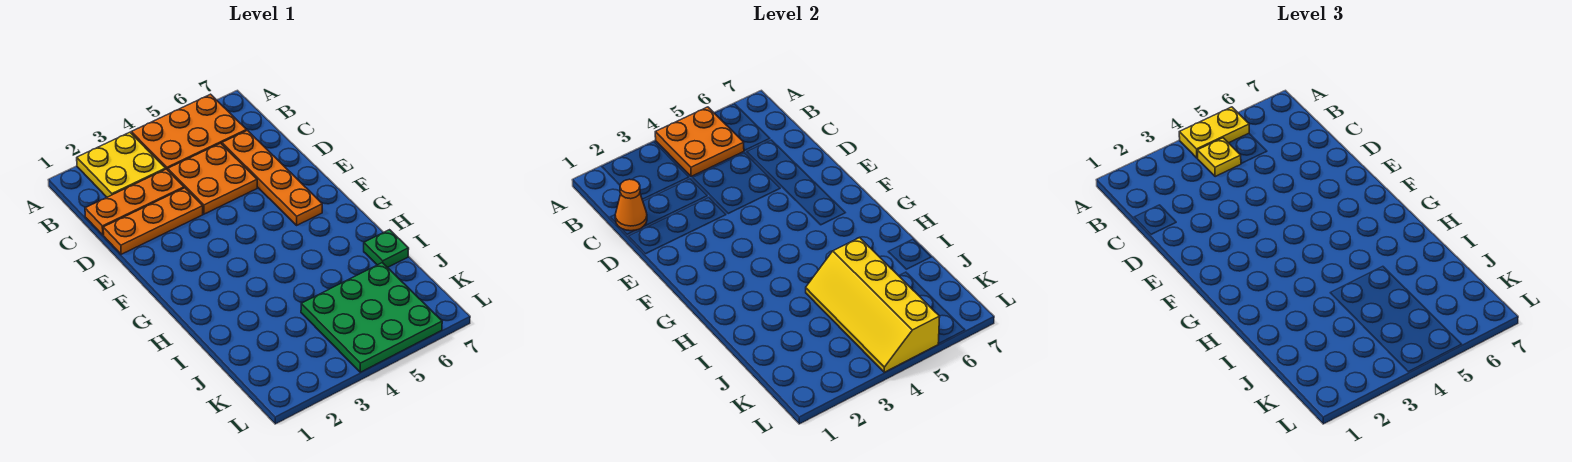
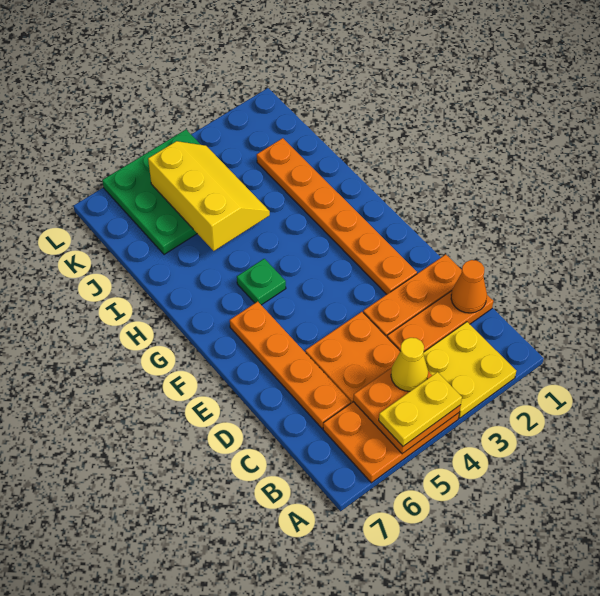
yellow plate B4 level 3 -> yellow cone B4 level 3
none -> orange plate E2:J2 level 1
yellow slope I4:L5 level 2 top 5 -> yellow slope I4:K5 level 2 top 5
green plate I7 level 1 -> green plate G5 level 1

